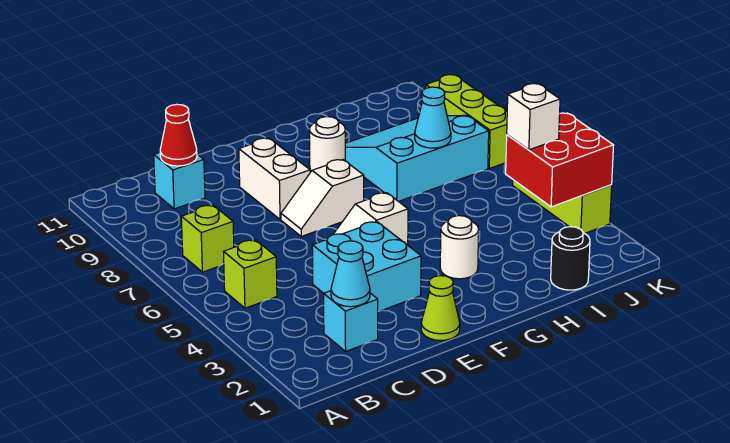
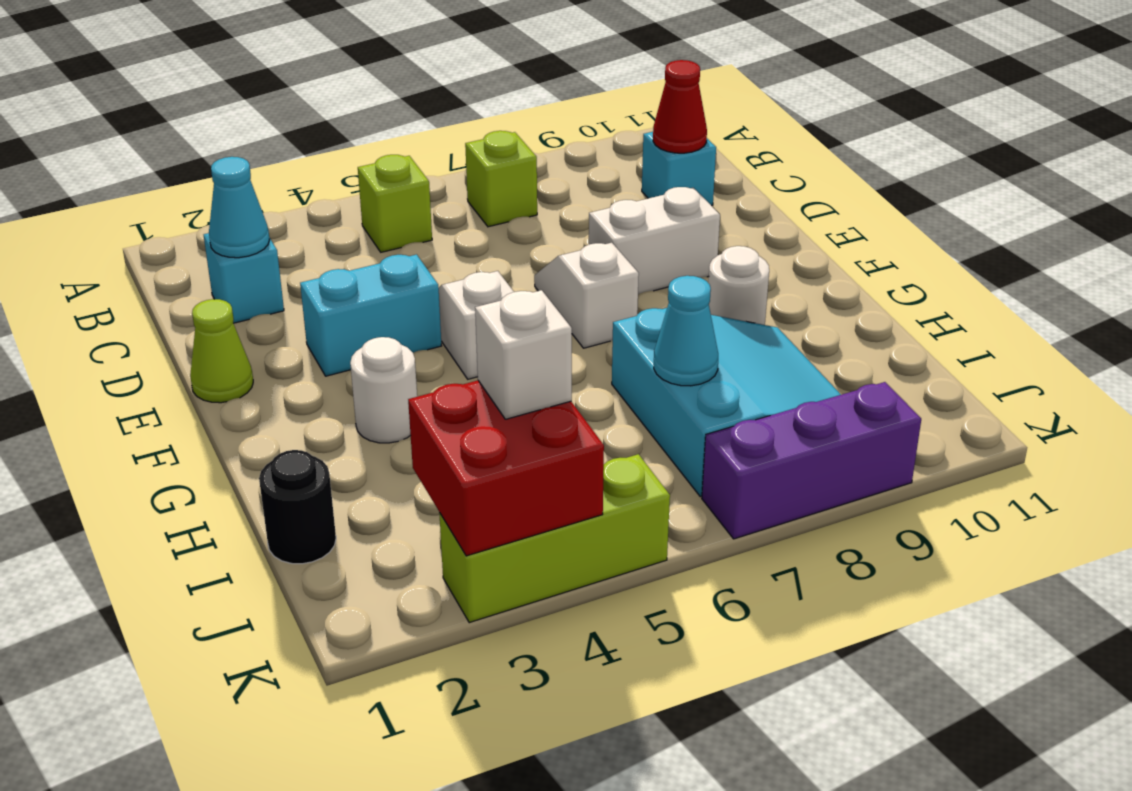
cyan brick D3:E4 level 1 -> cyan brick E3:E4 level 1
lime brick K7:K9 level 1 -> purple brick K7:K9 level 1

